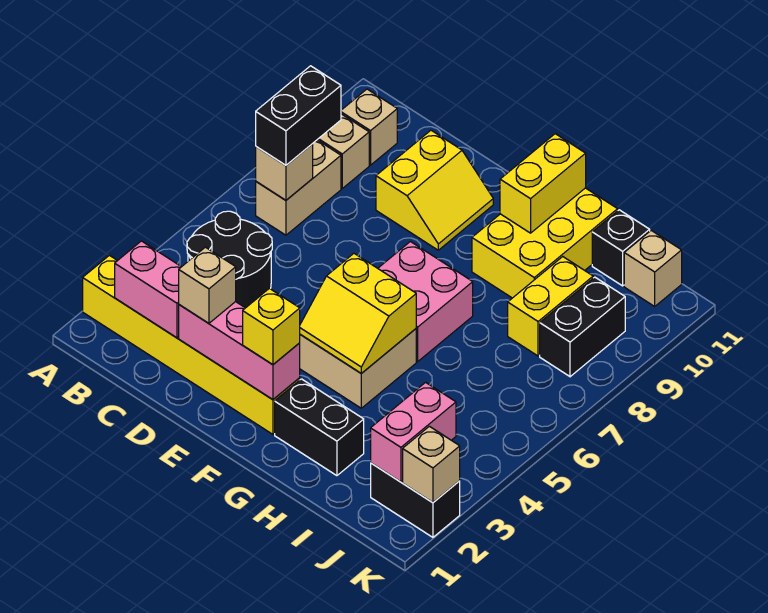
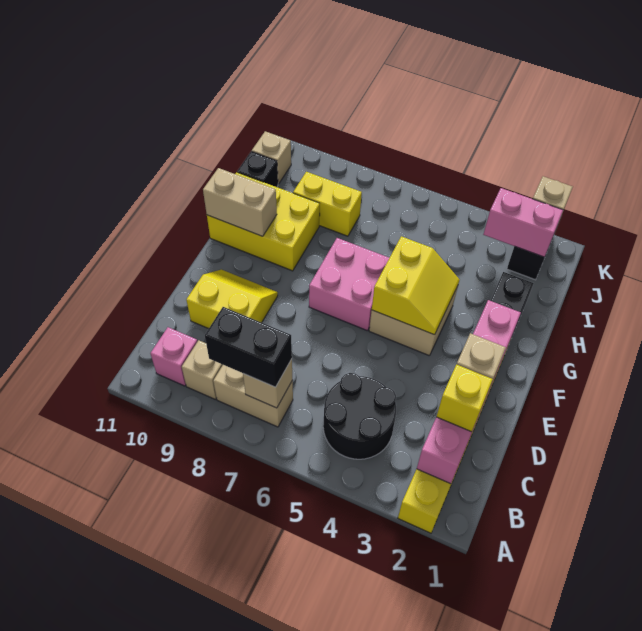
tan brick B10 level 1 -> pink brick B10 level 1
yellow brick F2 level 3 -> yellow brick C2 level 3
yellow brick G10:G11 level 2 -> tan brick G10:G11 level 2
black brick J8:J9 level 1 -> none

